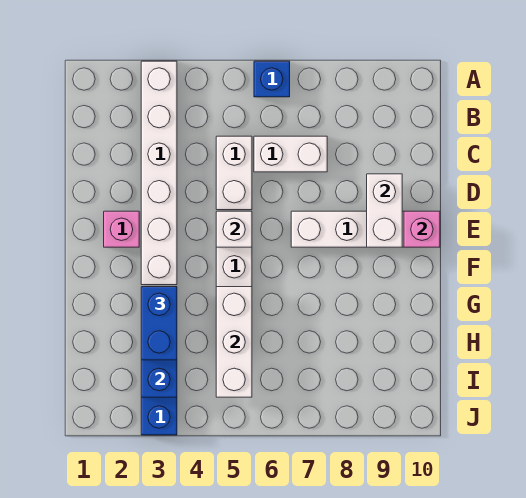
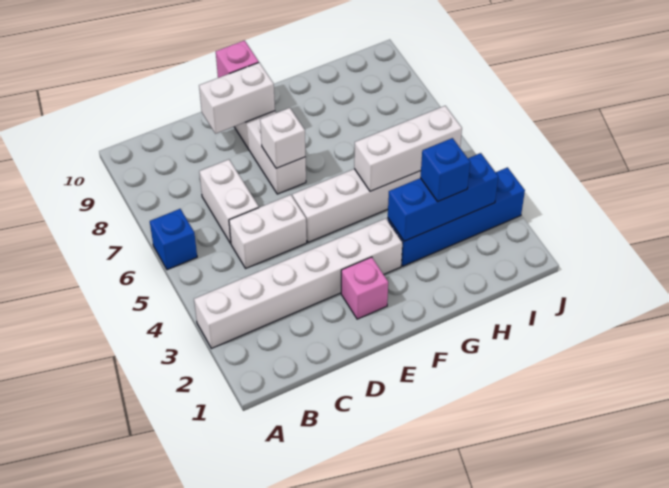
white brick E5 level 2 -> white brick E7 level 2
blue brick G3:H3 level 3 -> blue brick H3 level 3

